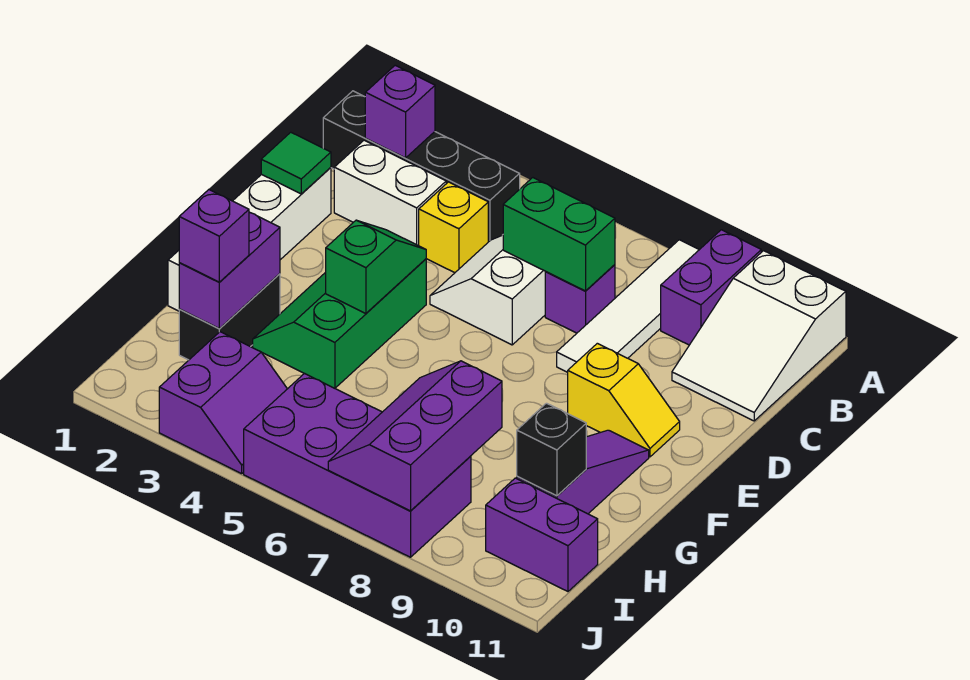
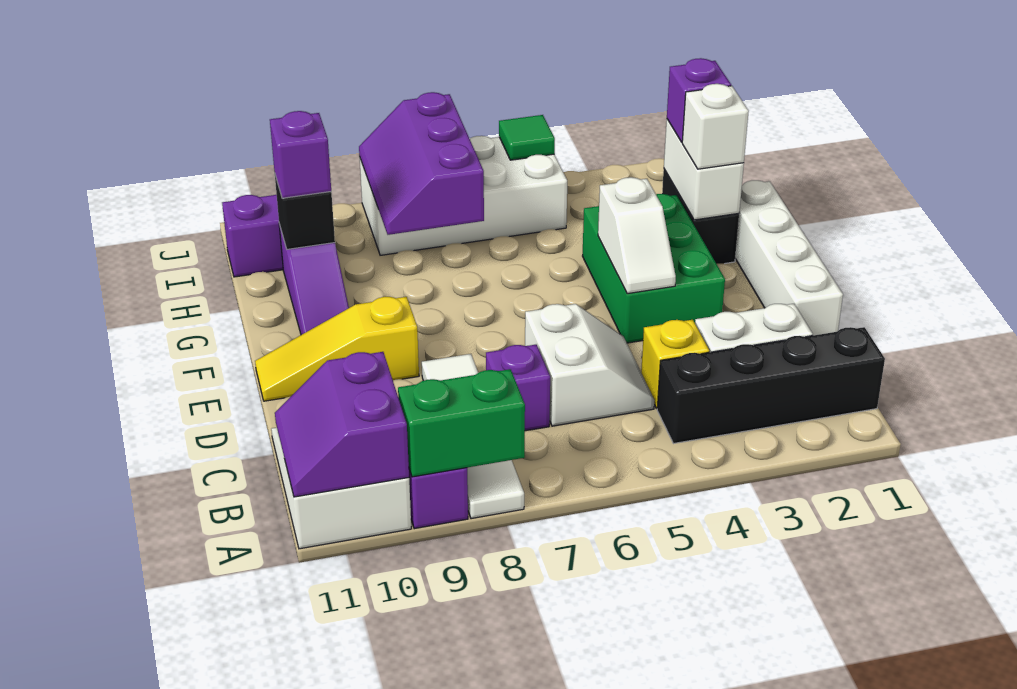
purple brick B2 level 2 -> purple brick H10 level 3
green brick C6:C7 level 2 -> green brick A8:A9 level 2
green tile D1 level 2 -> green tile J5 level 2
green slope E3:G4 level 1 top 4 -> green brick E3:G4 level 1
green slope E4:F4 level 2 top F -> white slope E4:F4 level 2 top F
yellow slope E9:E10 level 1 top 9 -> yellow slope E9:E11 level 1 top 9
purple brick G2:H2 level 2 -> white brick G2:H2 level 2
none -> white brick G2 level 3
purple slope H7:J8 level 2 top 8 -> purple slope H7:J8 level 2 top 7
purple slope I3:J4 level 1 top 3 -> purple slope A10:B11 level 2 top 10
purple brick I5:J8 level 1 -> white brick I5:J8 level 1

